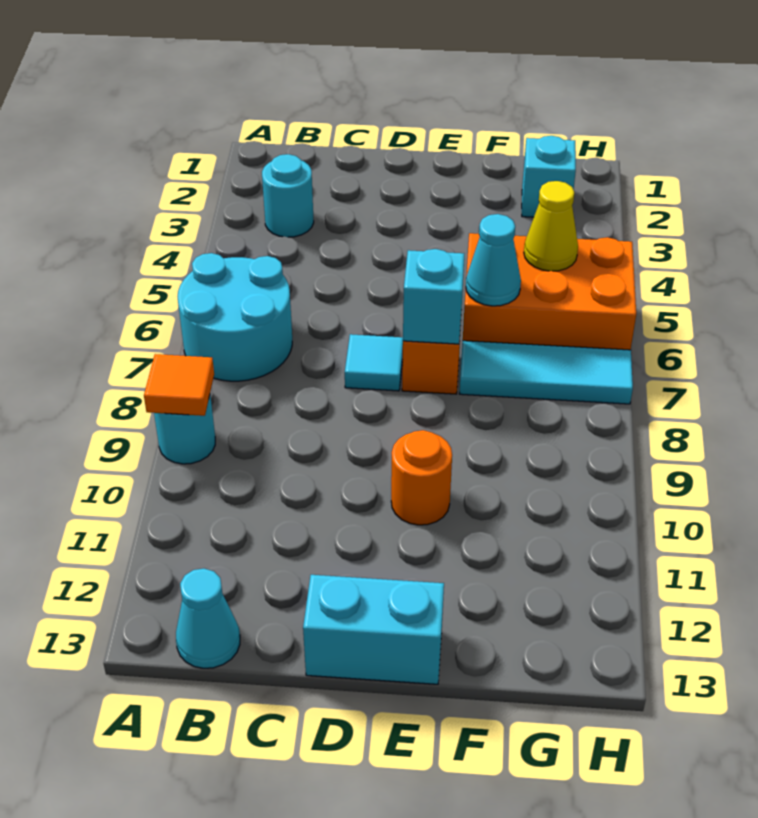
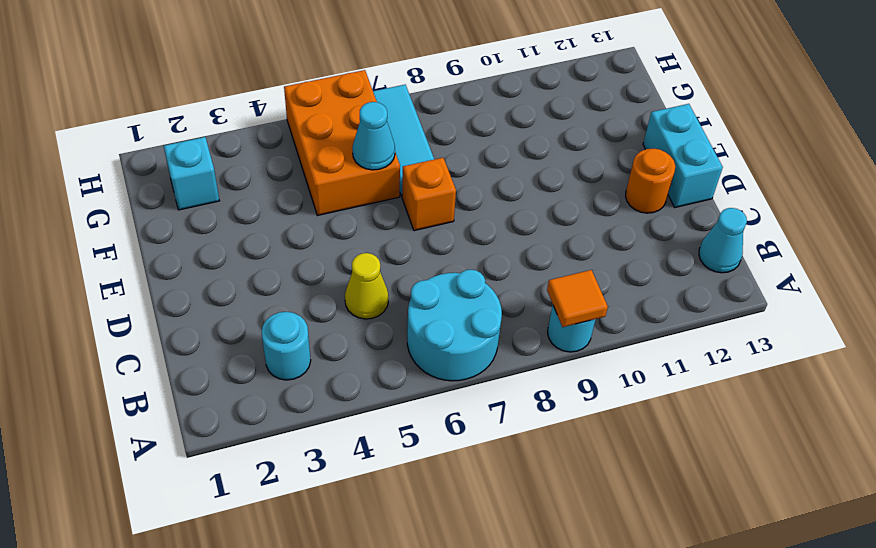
cyan tile D7 level 1 -> none
cyan brick E7 level 2 -> none
orange round brick E10 level 1 -> orange round brick D12 level 1
yellow cone G5 level 2 -> yellow cone C5 level 1

